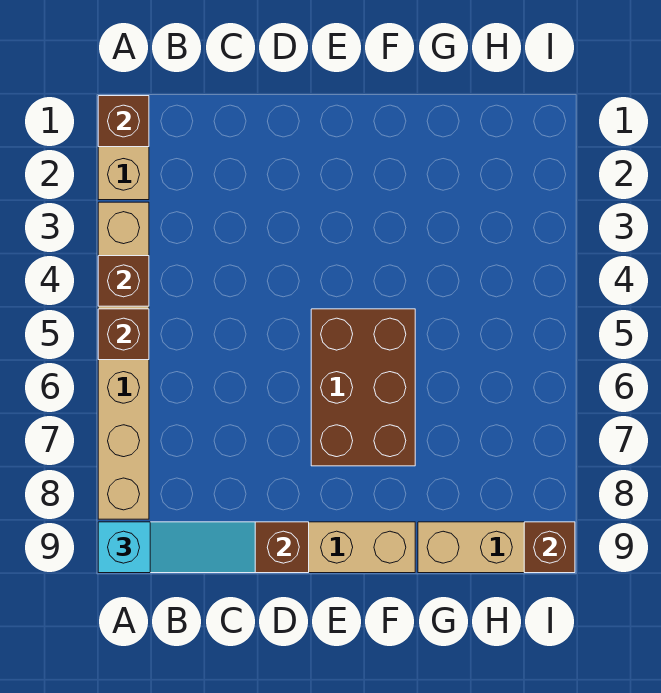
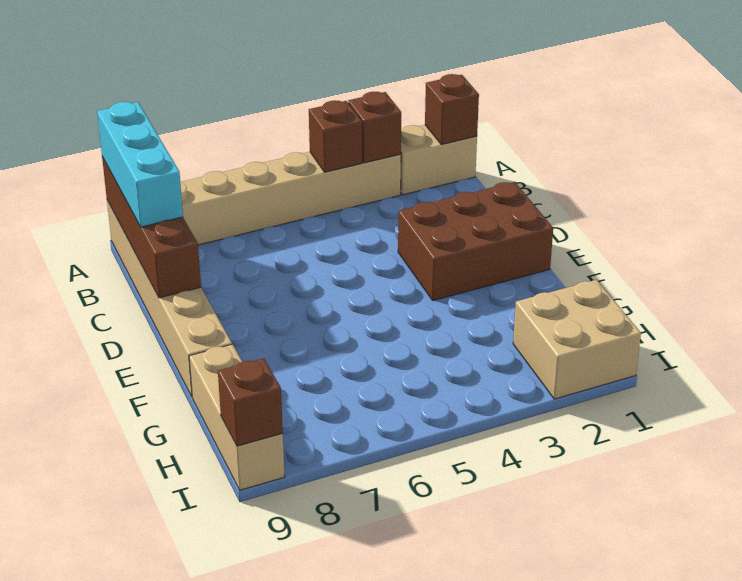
brown brick A5 level 2 -> brown brick A3 level 2
cyan slope A9:C9 level 3 top A -> cyan brick A9:C9 level 3
brown brick E5:F7 level 1 -> brown brick D1:E3 level 1
none -> tan brick H1:I2 level 1

